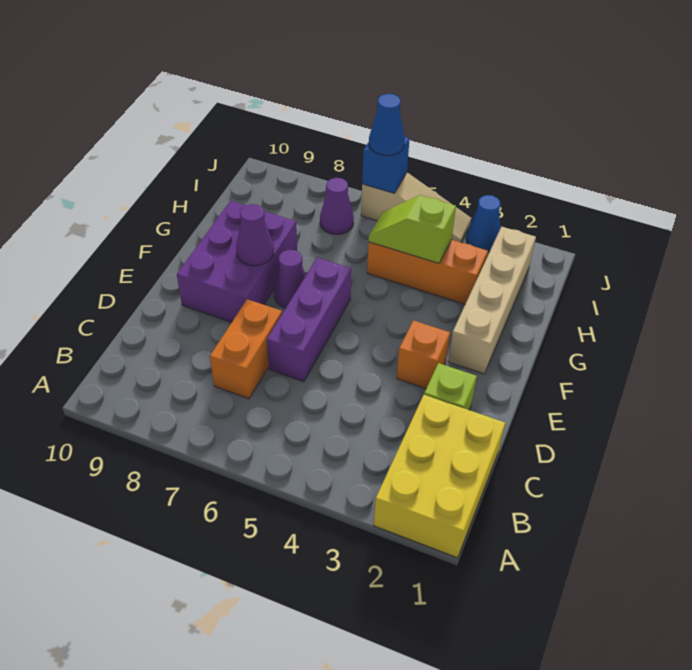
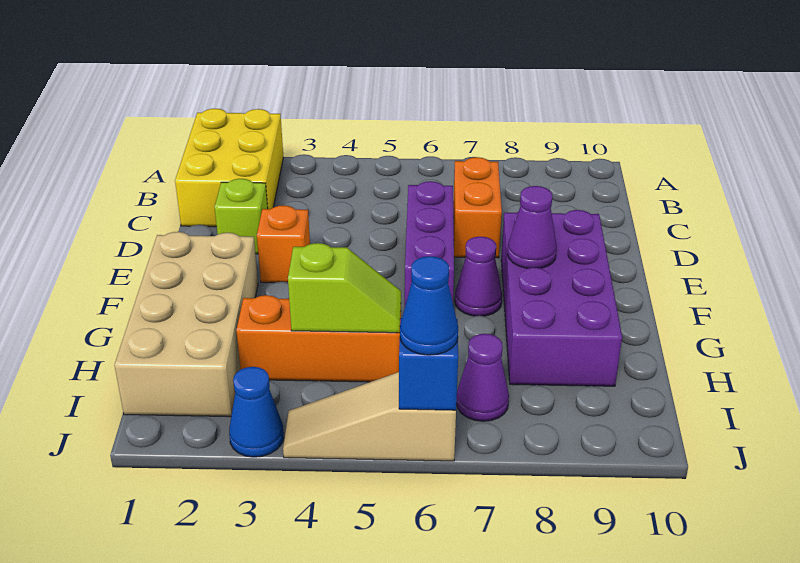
purple brick E8:G9 level 1 -> purple brick E8:H9 level 1
tan brick F2:I2 level 1 -> tan brick F1:I2 level 1

